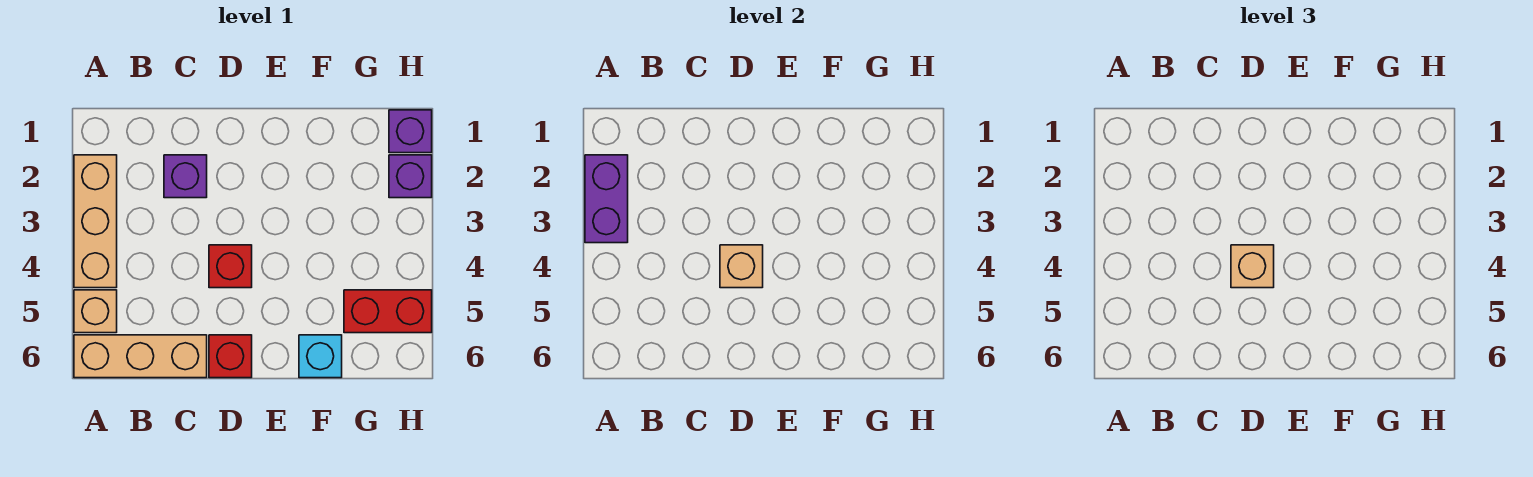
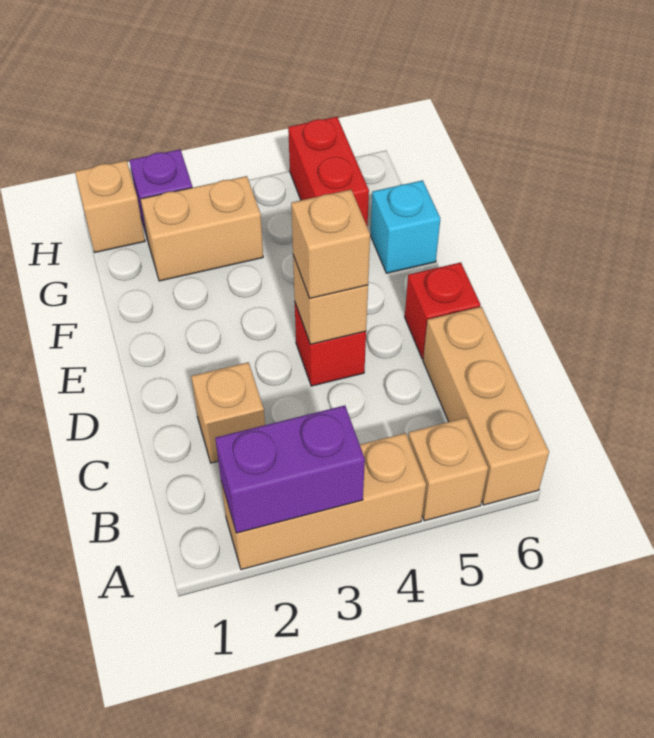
purple brick C2 level 1 -> tan brick C2 level 1
none -> tan brick G2:G3 level 1
purple brick H1 level 1 -> tan brick H1 level 1

